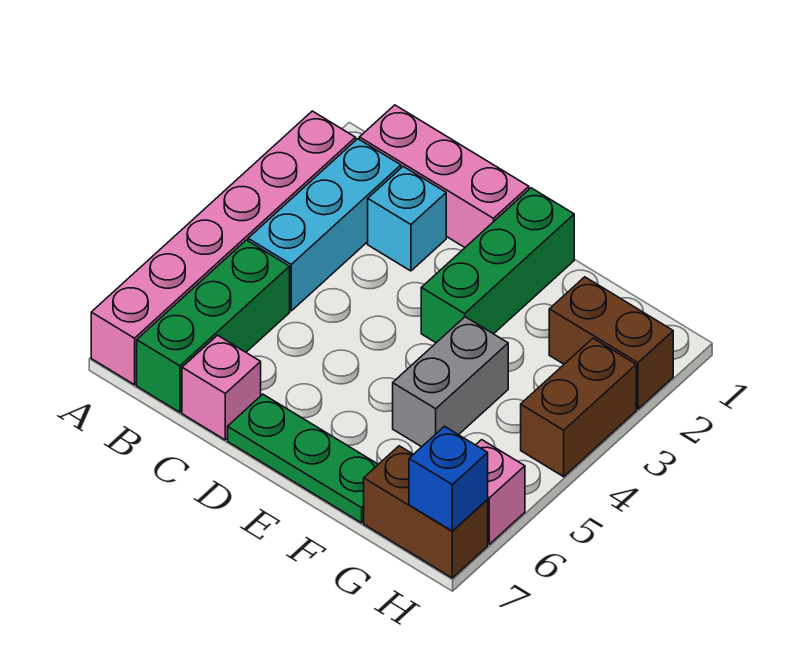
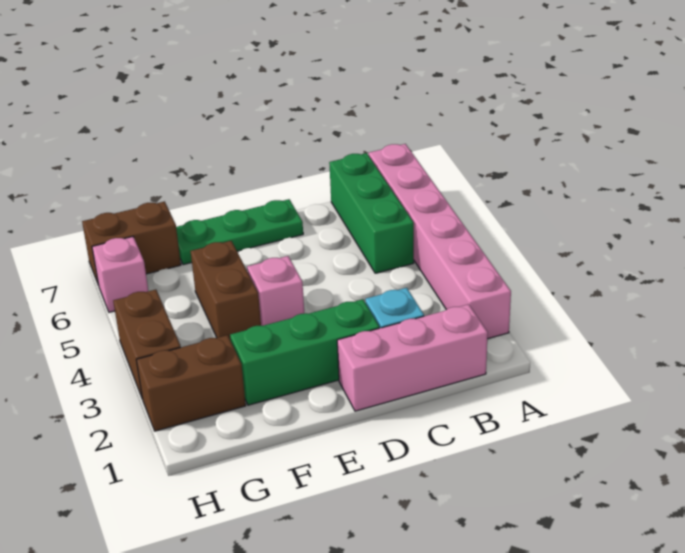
cyan brick B2:B4 level 1 -> none
pink brick C7 level 1 -> pink brick E4 level 1
green brick E1:E3 level 1 -> green brick D2:F2 level 1
grey brick F4:F5 level 1 -> brown brick F4:F5 level 1
blue brick H7 level 2 -> none

